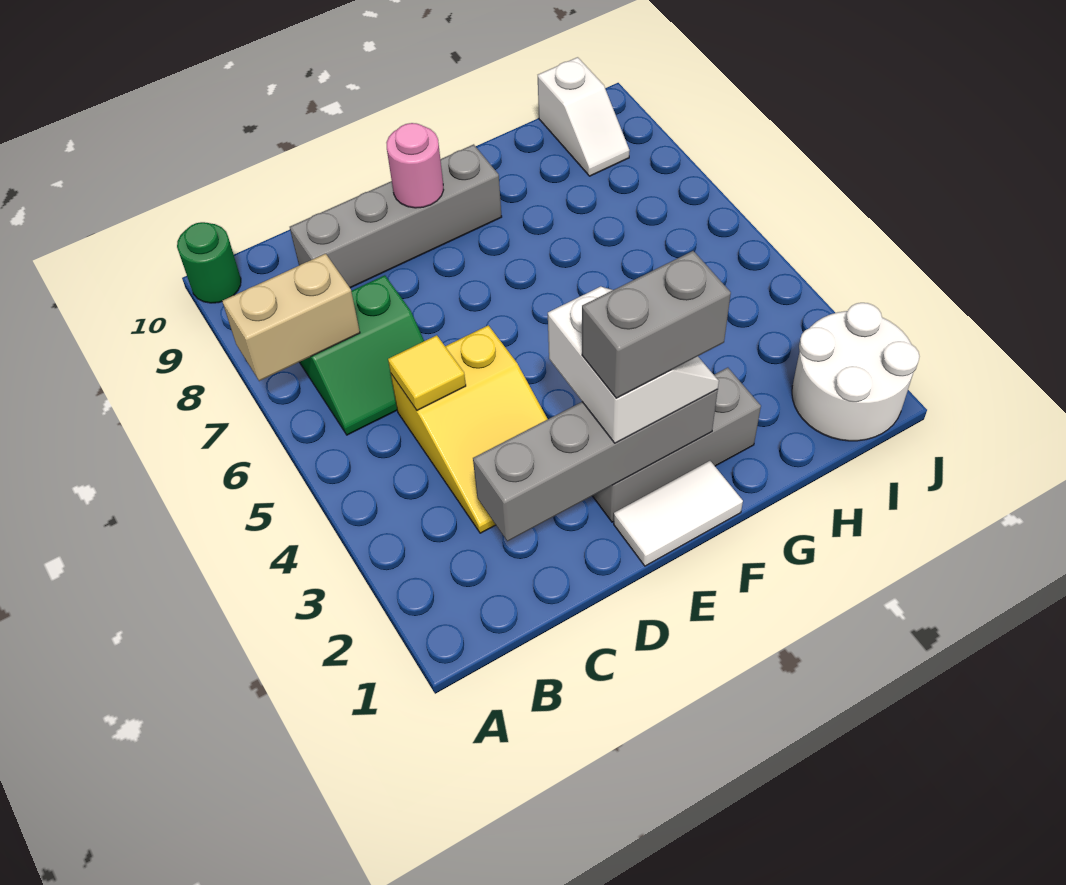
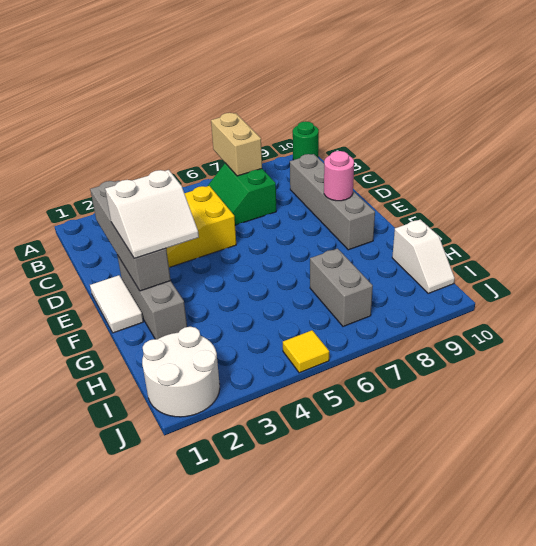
yellow tile C5 level 2 -> yellow tile J5 level 1
grey brick E2:F2 level 4 -> grey brick H7:I7 level 1
white slope I9:I10 level 1 top 10 -> white slope H10:I10 level 1 top H

